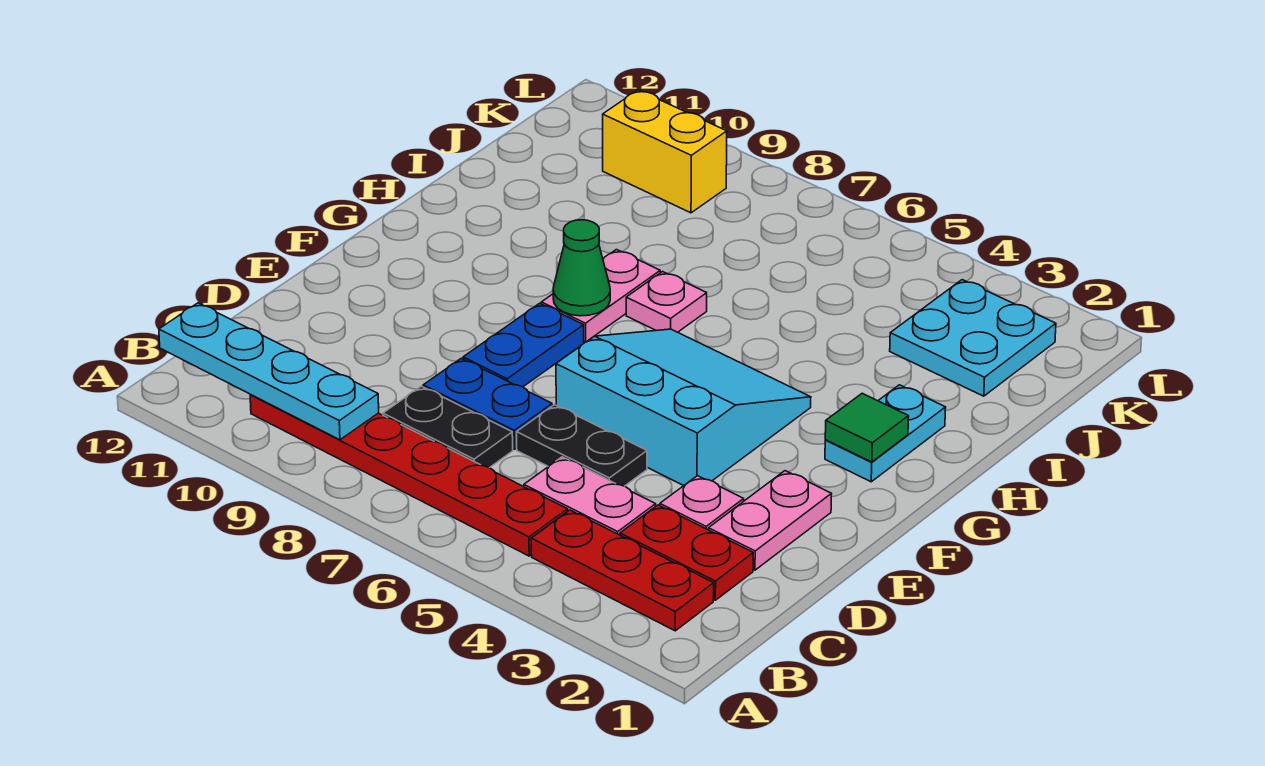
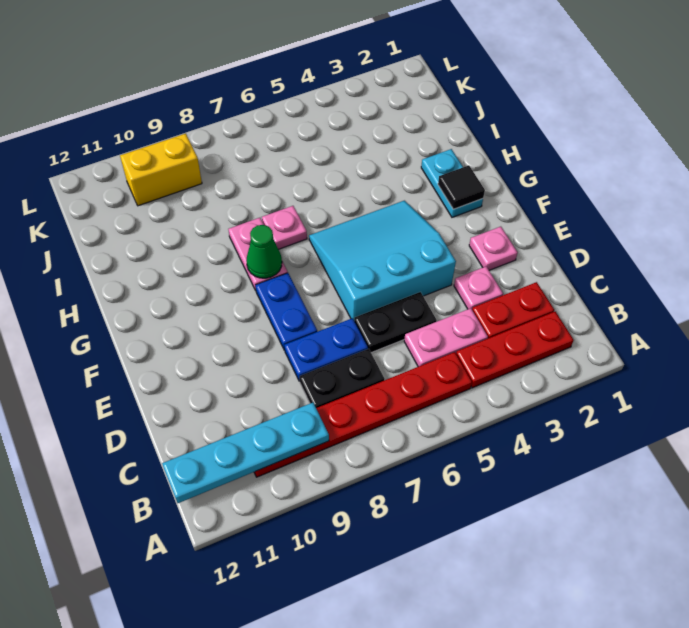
pink plate D2:E2 level 1 -> pink plate E2 level 1
green tile G2 level 2 -> black tile G2 level 2
cyan plate J2:K3 level 1 -> none

